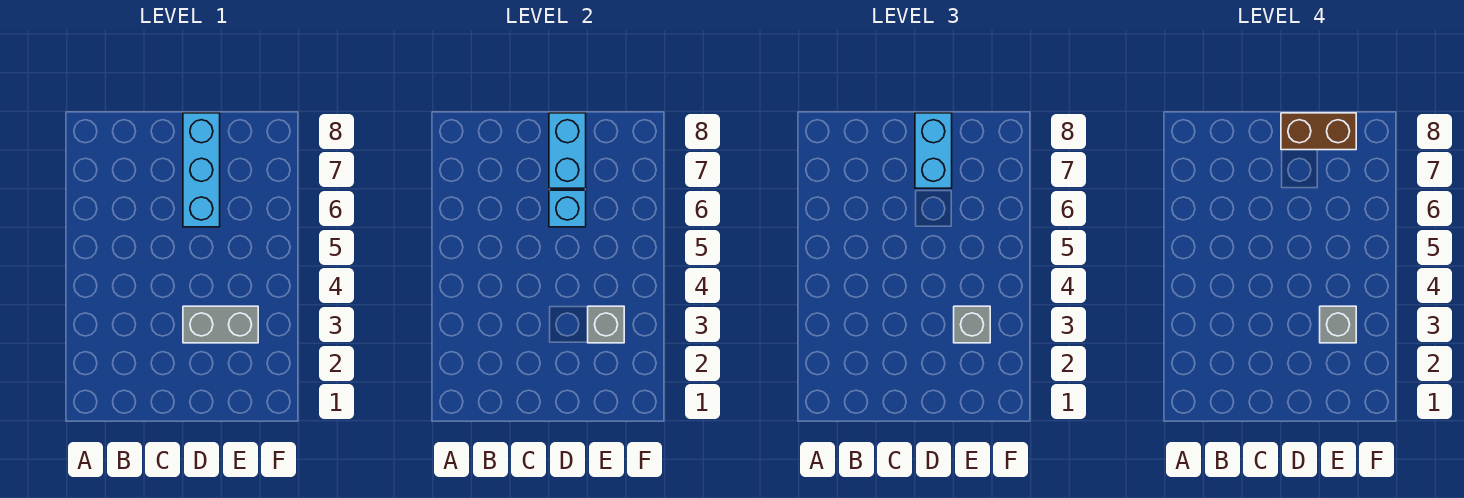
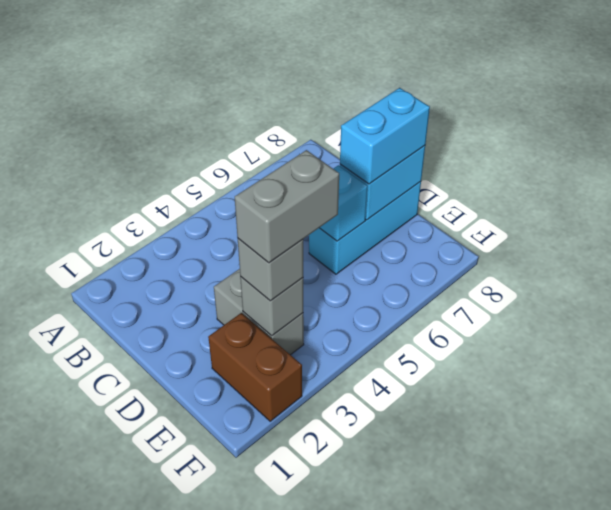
brown brick D8:E8 level 4 -> brown brick E2:F2 level 1
grey brick E3 level 4 -> grey brick E3:E4 level 4

